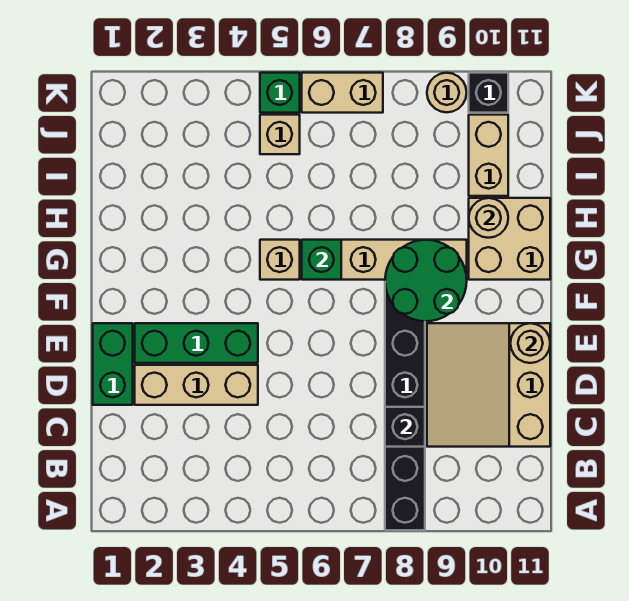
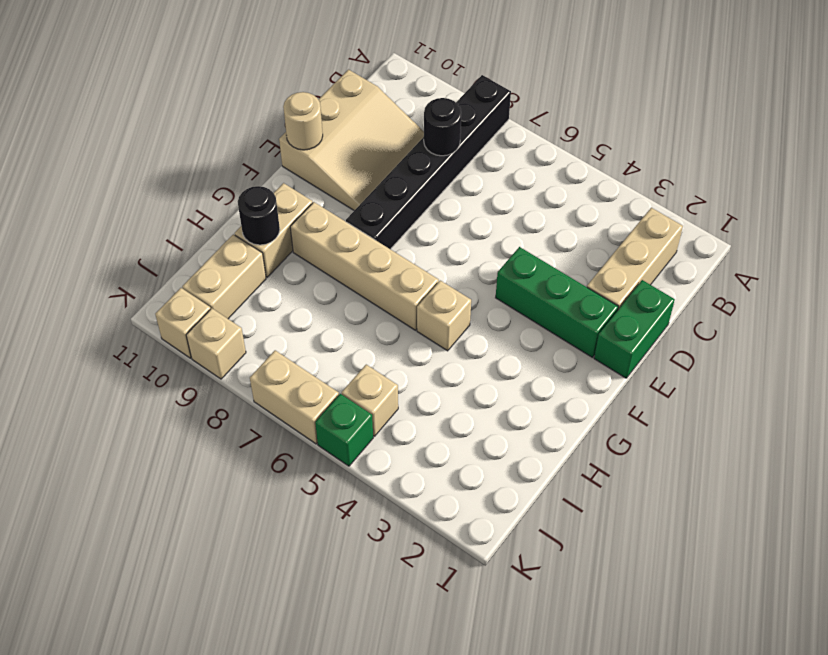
black brick C8 level 2 -> black round brick C8 level 2
tan brick D2:D4 level 1 -> tan brick B2:D2 level 1
green round brick F8:G9 level 2 -> none
green brick G6 level 2 -> none
tan brick G10:H11 level 1 -> tan brick G10:H10 level 1
tan round brick H10 level 2 -> black round brick H10 level 2
tan round brick K9 level 1 -> tan brick K9 level 1
black brick K10 level 1 -> tan brick K10 level 1

